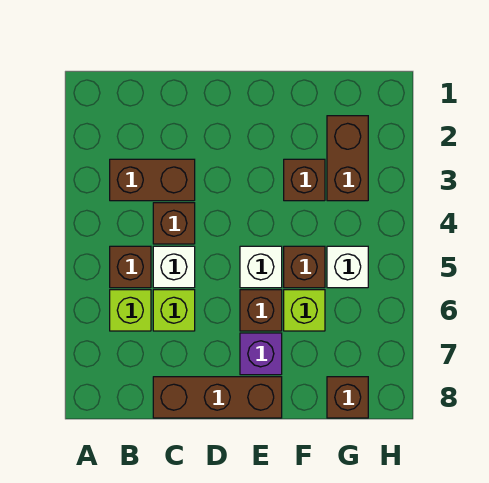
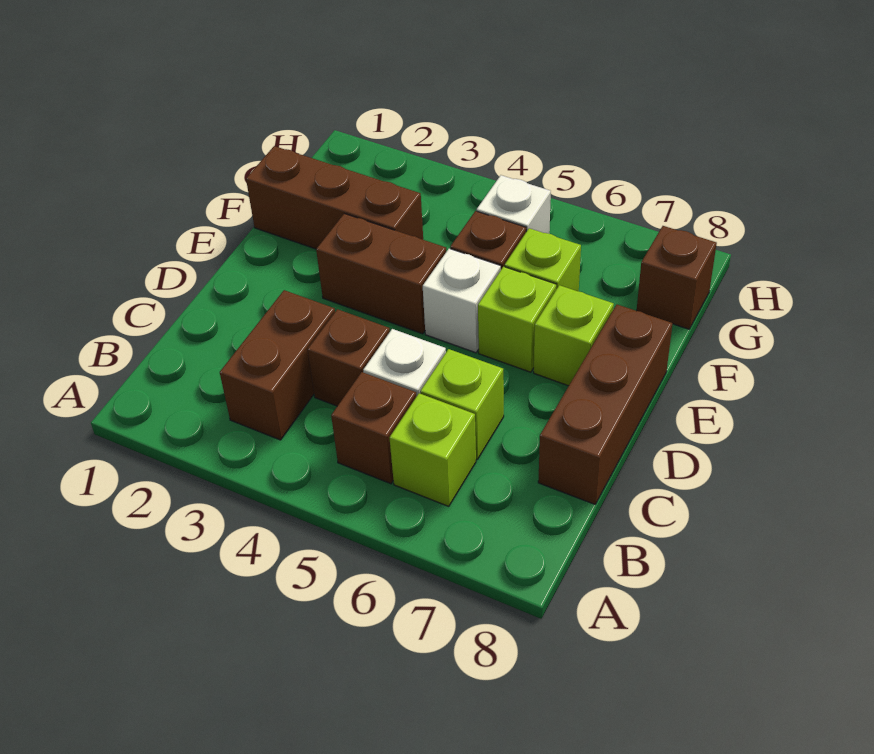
brown brick E6 level 1 -> lime brick E6 level 1
purple brick E7 level 1 -> lime brick E7 level 1
brown brick F3 level 1 -> brown brick F1:F3 level 1
brown brick G2:G3 level 1 -> brown brick E3:E4 level 1

